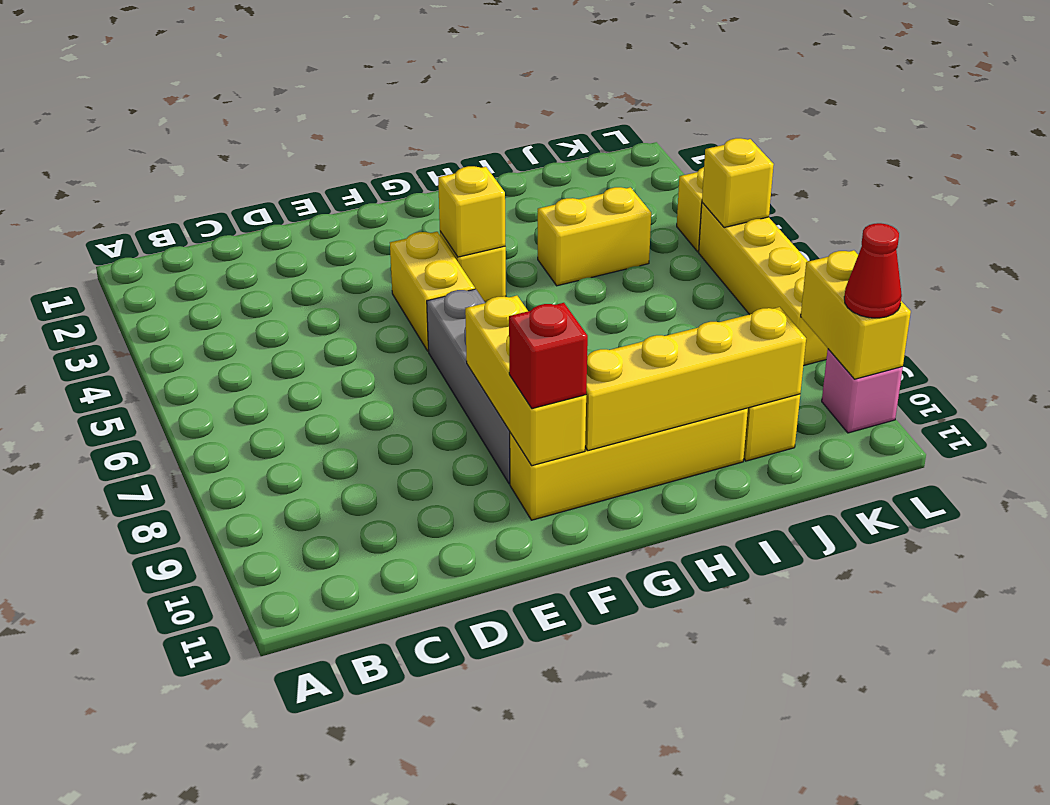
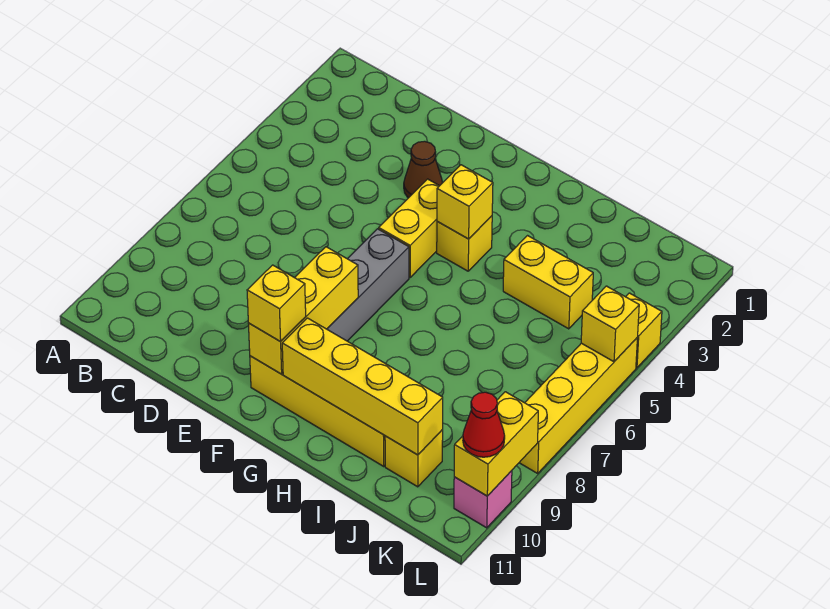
none -> brown cone E3 level 1
red brick F10 level 3 -> yellow brick F10 level 3

